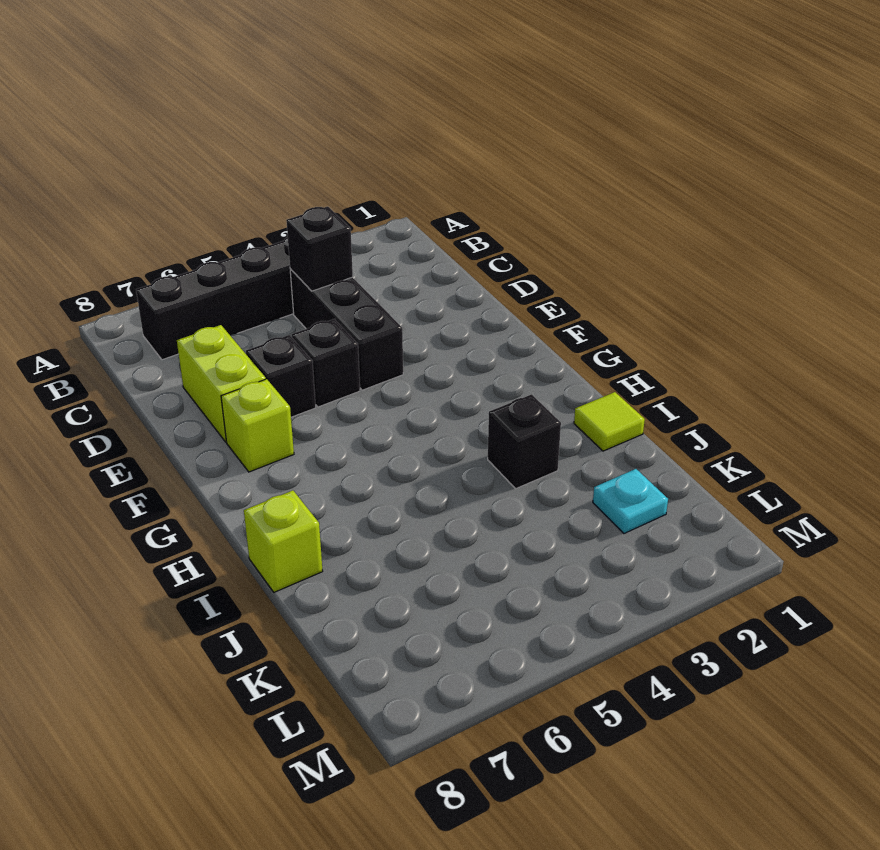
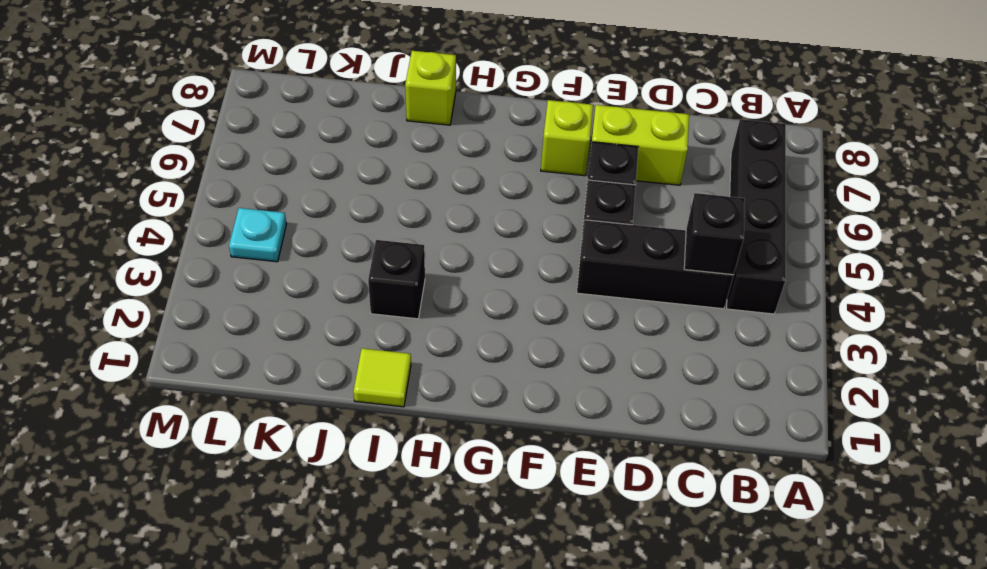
cyan plate K2 level 1 -> cyan plate L4 level 1

